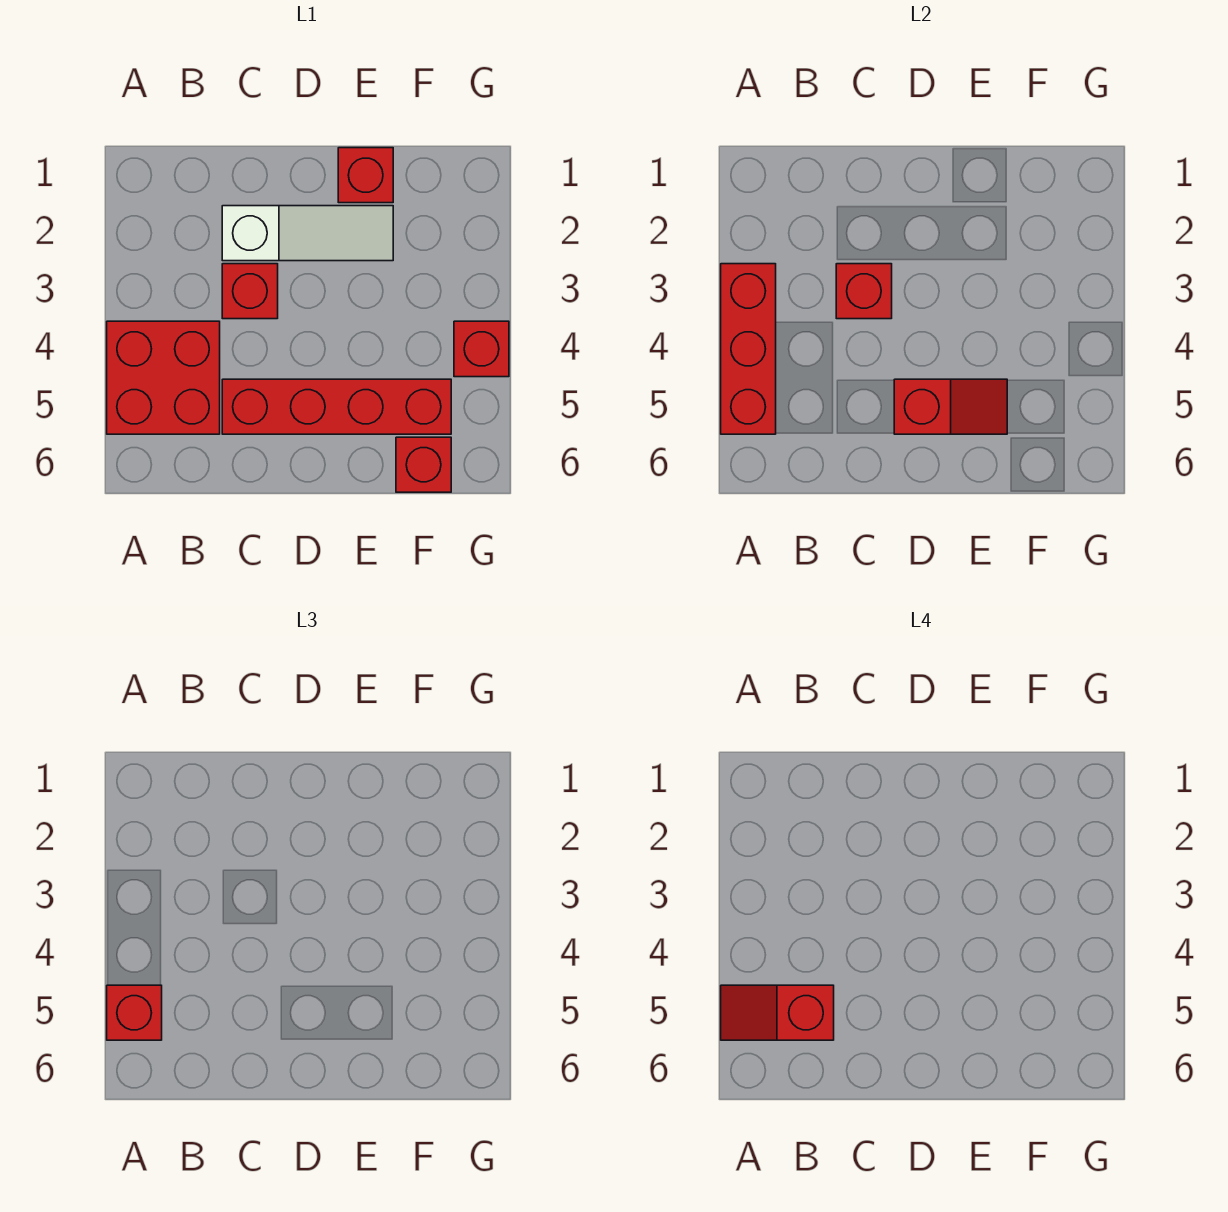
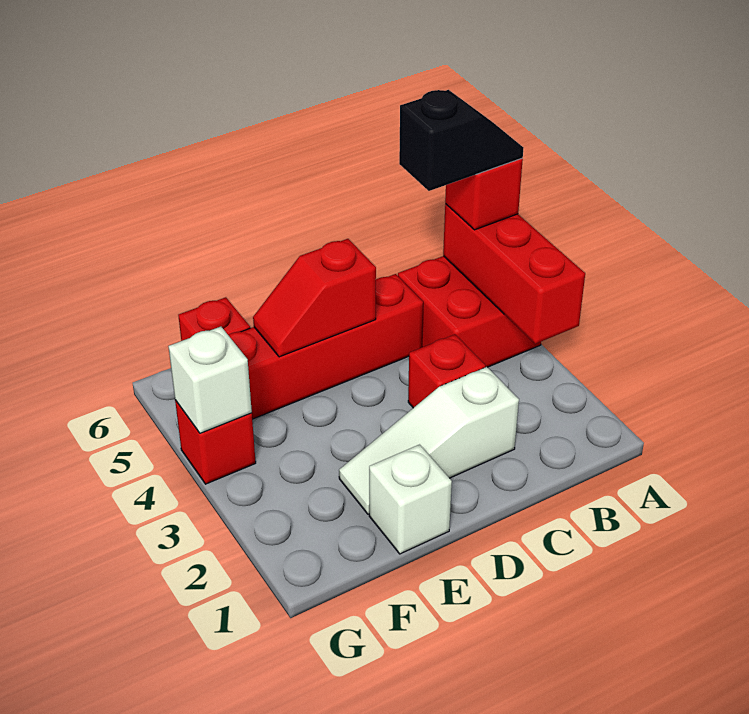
red slope A5:B5 level 4 top B -> black slope A5:B5 level 4 top B
red brick C3 level 2 -> none
red brick E1 level 1 -> white brick E1 level 1
none -> white brick G4 level 2

